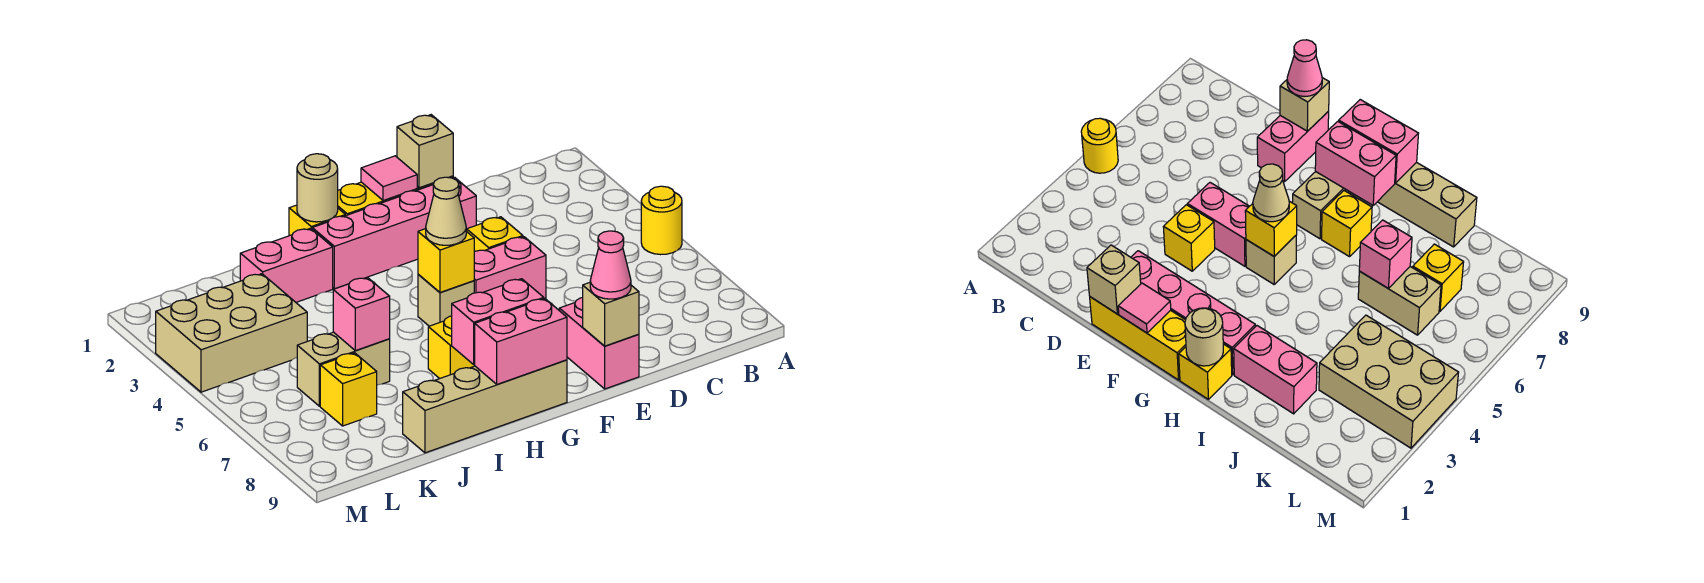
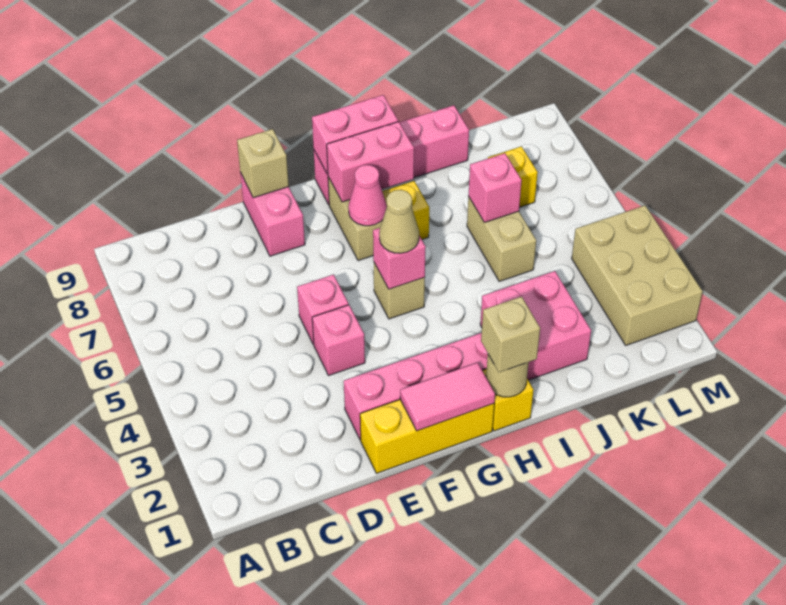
yellow round brick A5 level 1 -> none
tan brick E1 level 2 -> tan brick H1 level 3
yellow brick E4 level 1 -> pink brick E4 level 1
pink brick E5:F5 level 1 -> pink brick E5 level 1
pink cone E9 level 3 -> pink cone G7 level 2
pink tile F1 level 2 -> pink tile F1:G1 level 2
yellow brick G5 level 2 -> pink brick G5 level 2
tan brick G9:J9 level 1 -> pink brick G9:J9 level 1
pink brick I2:J2 level 1 -> pink brick I2:J3 level 1
tan brick J6:K6 level 1 -> tan brick J5:J6 level 1
tan brick K3:M4 level 1 -> tan brick L2:M4 level 1

